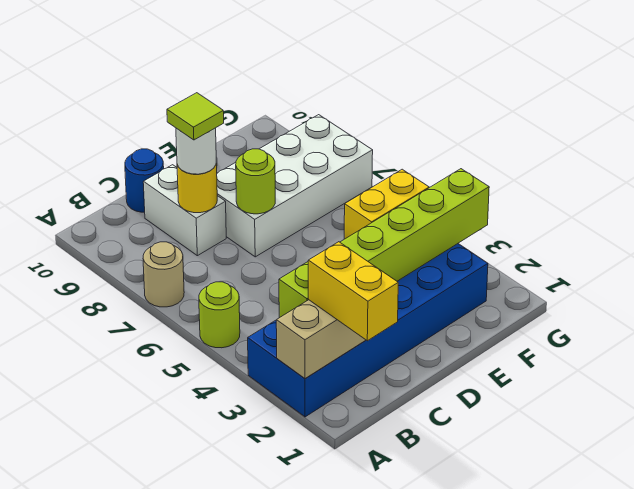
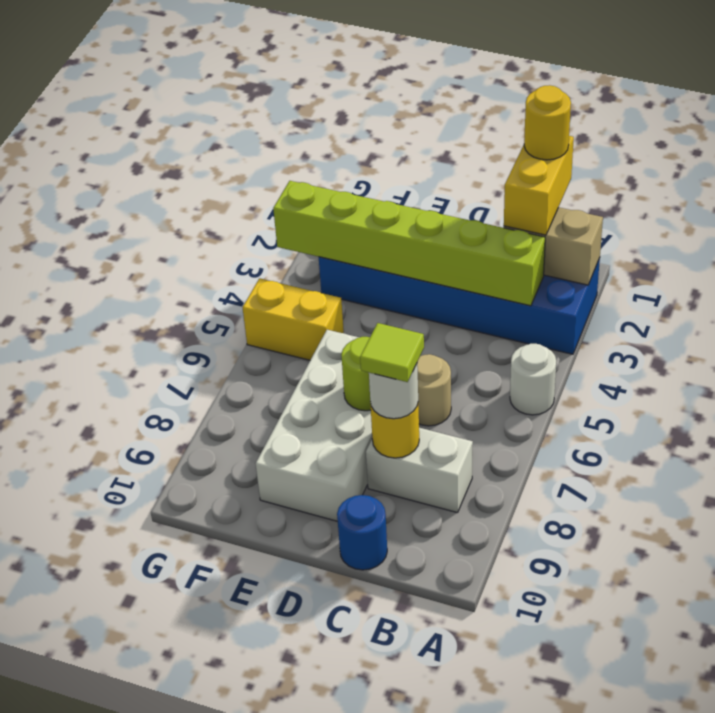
lime round brick A5 level 1 -> white round brick A5 level 1
tan round brick A7 level 1 -> tan round brick C6 level 1
none -> yellow round brick B1 level 4
white brick C8:C9 level 1 -> white brick B8:C8 level 1
white brick D7:G8 level 1 -> white brick D6:E9 level 1

